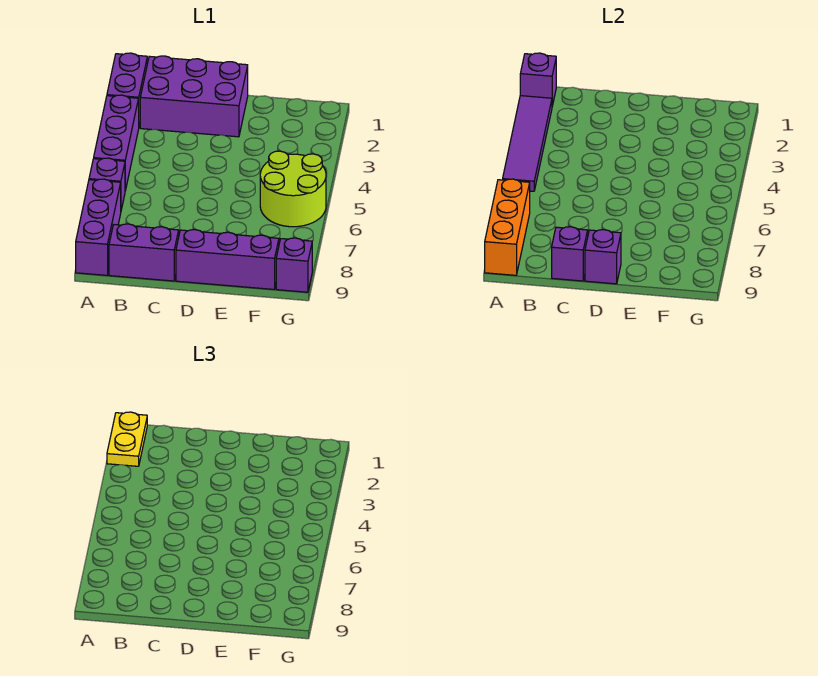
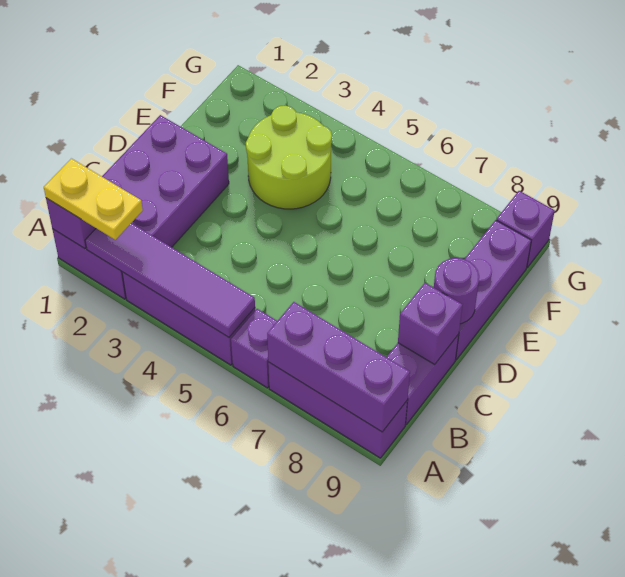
orange brick A7:A9 level 2 -> purple brick A7:A9 level 2
purple brick D9 level 2 -> purple round brick D9 level 2
lime round brick F5:G6 level 1 -> lime round brick E3:F4 level 1

